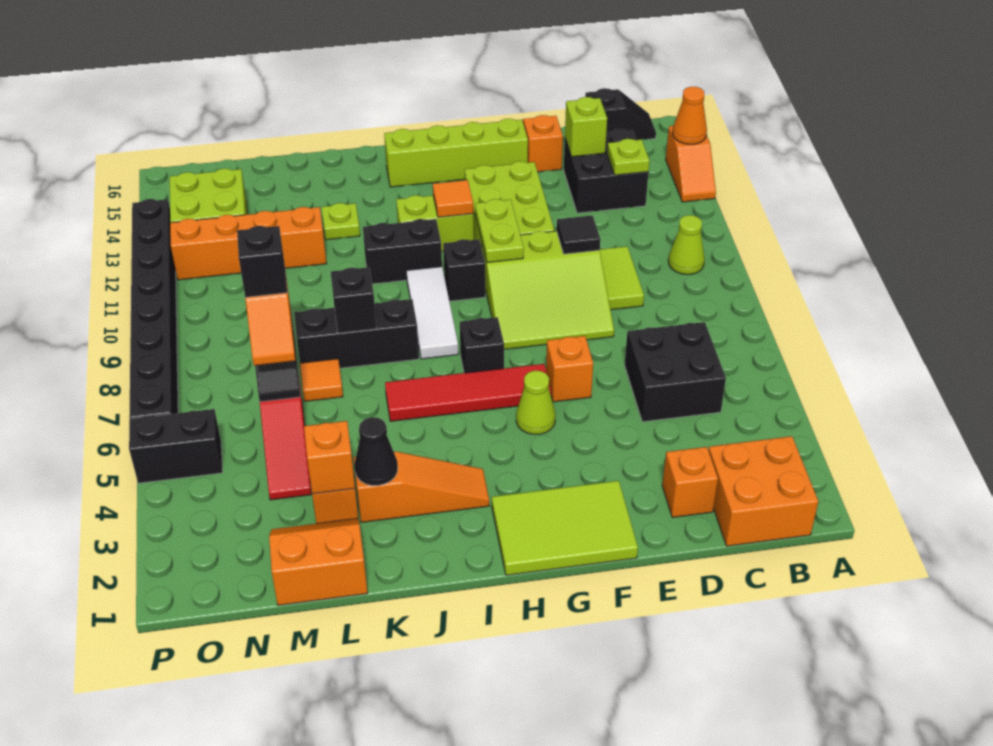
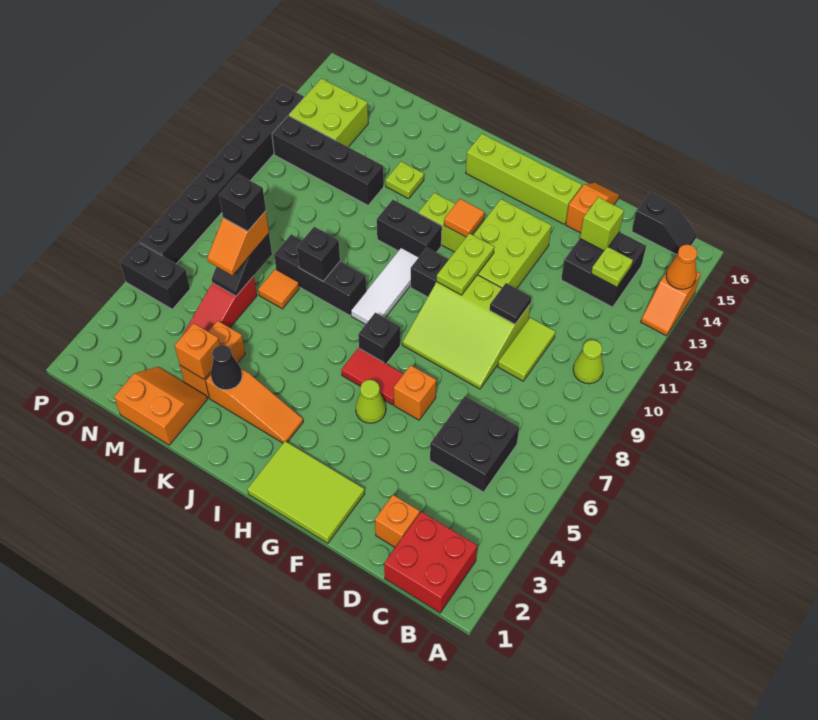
orange brick B1:C2 level 1 -> red brick B1:C2 level 1
red tile G6:J6 level 1 -> red tile G6:H6 level 1
orange brick L12:O12 level 1 -> black brick L12:O12 level 1

